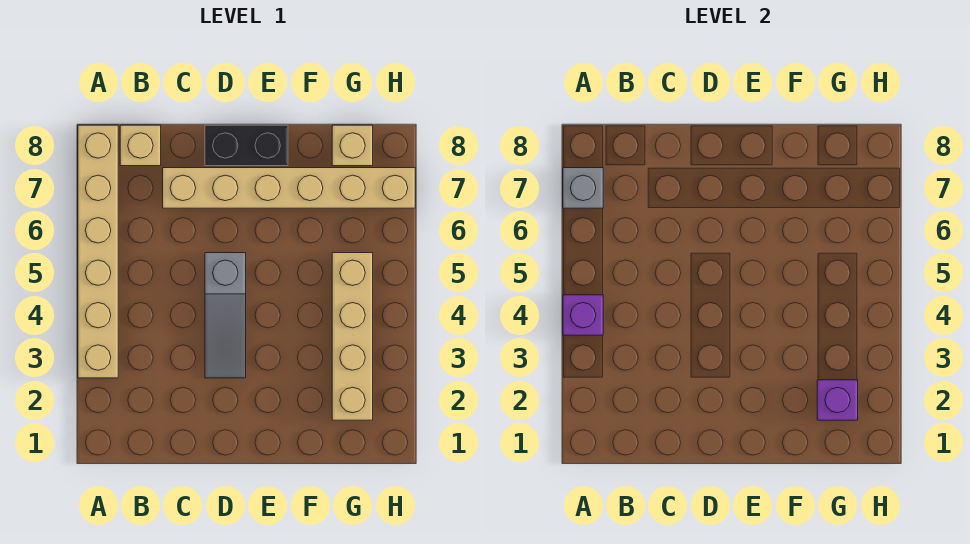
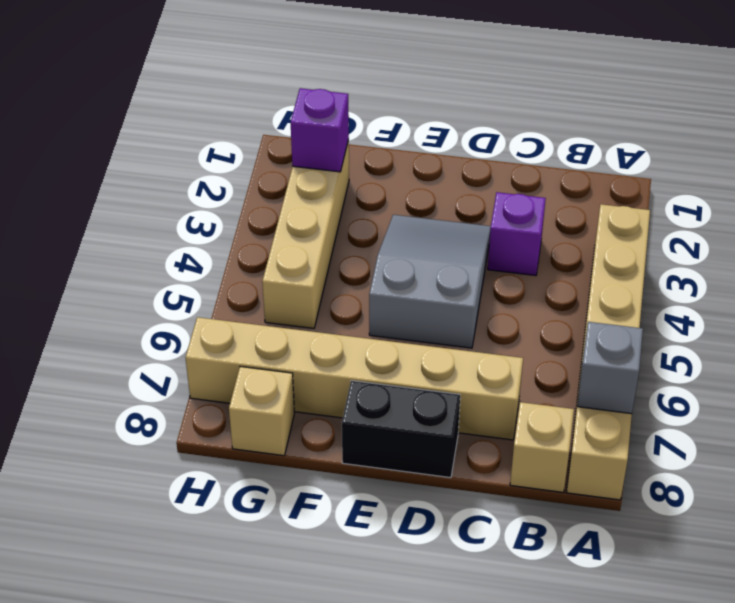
purple brick A4 level 2 -> purple brick C3 level 1
grey slope D3:D5 level 1 top 5 -> grey slope D3:E5 level 1 top 5

